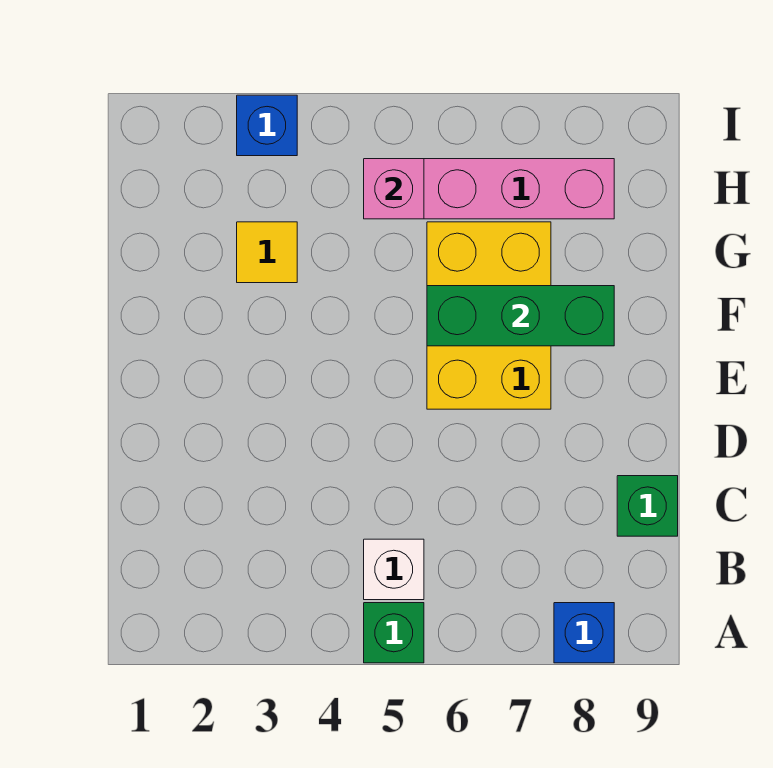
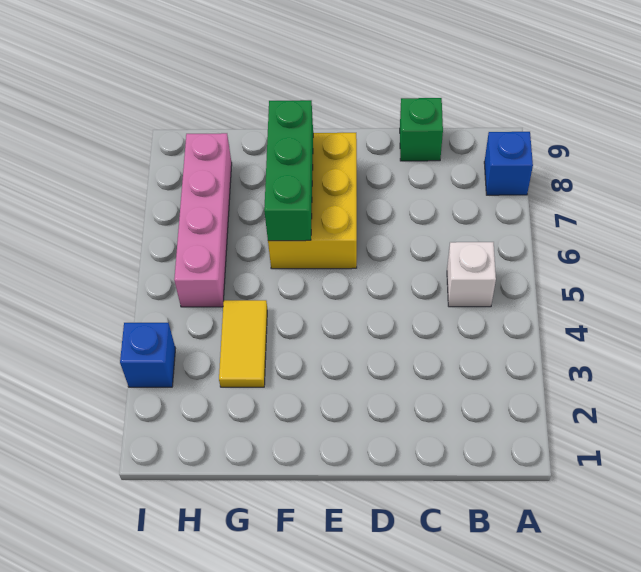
green brick A5 level 1 -> none
yellow brick E6:G7 level 1 -> yellow brick E6:F8 level 1
yellow tile G3 level 1 -> yellow tile G3:G4 level 1
pink brick H5 level 2 -> none

